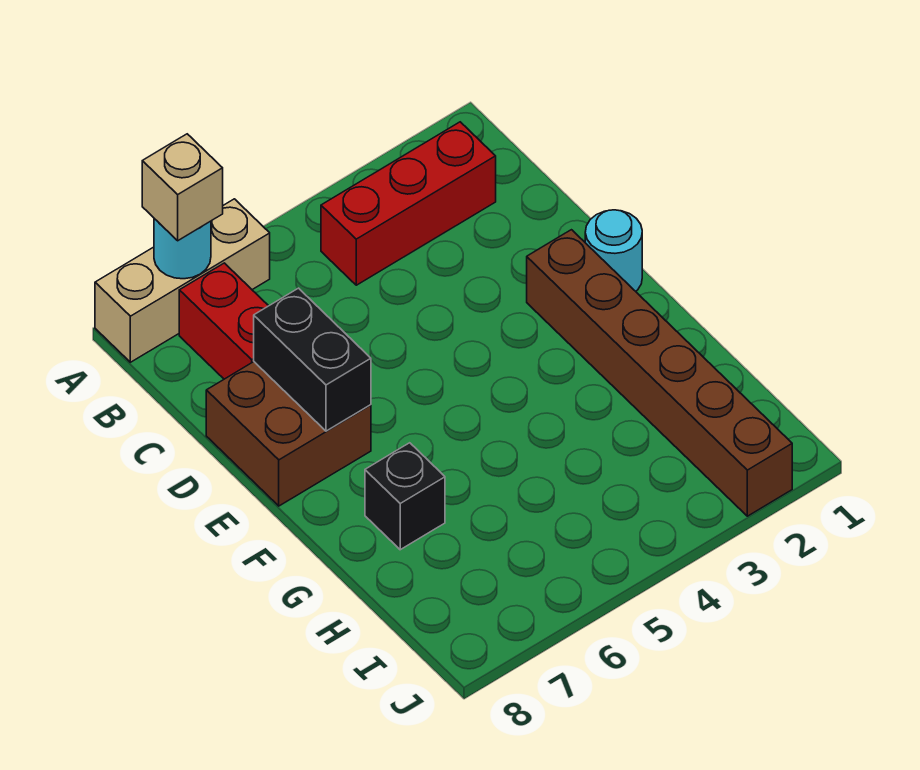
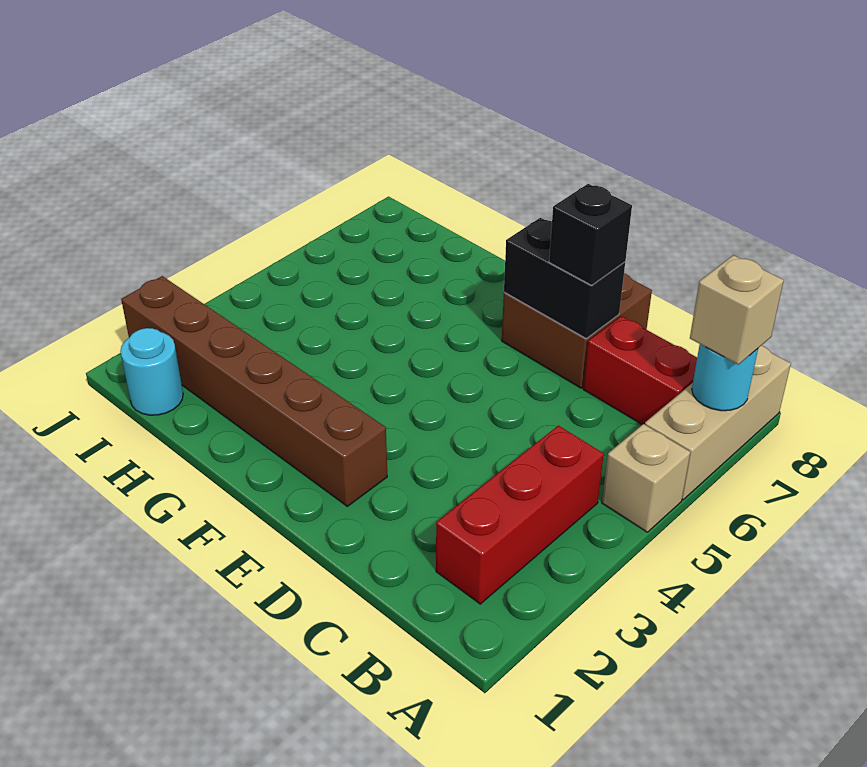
none -> tan brick A5 level 1
cyan round brick E1 level 1 -> cyan round brick I1 level 1
black brick G7 level 1 -> black brick D7 level 3

